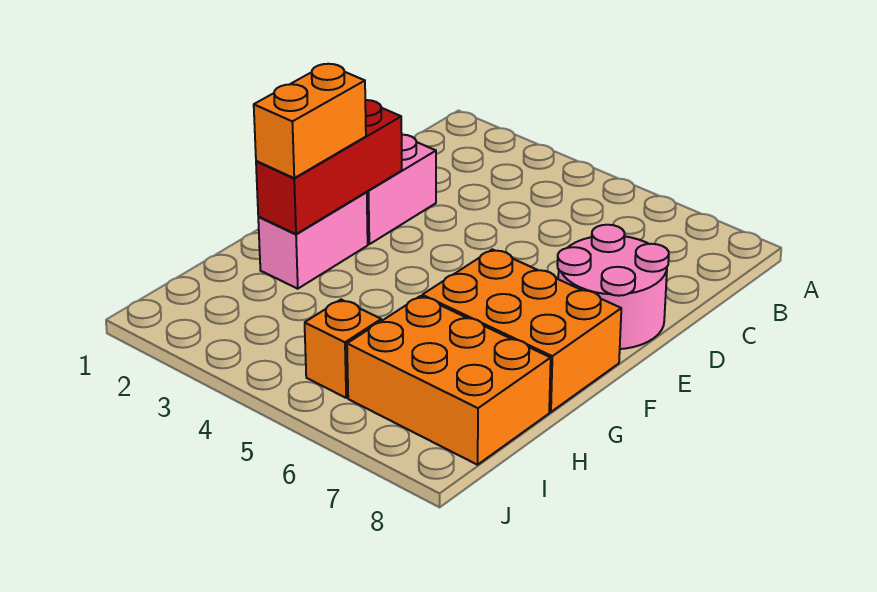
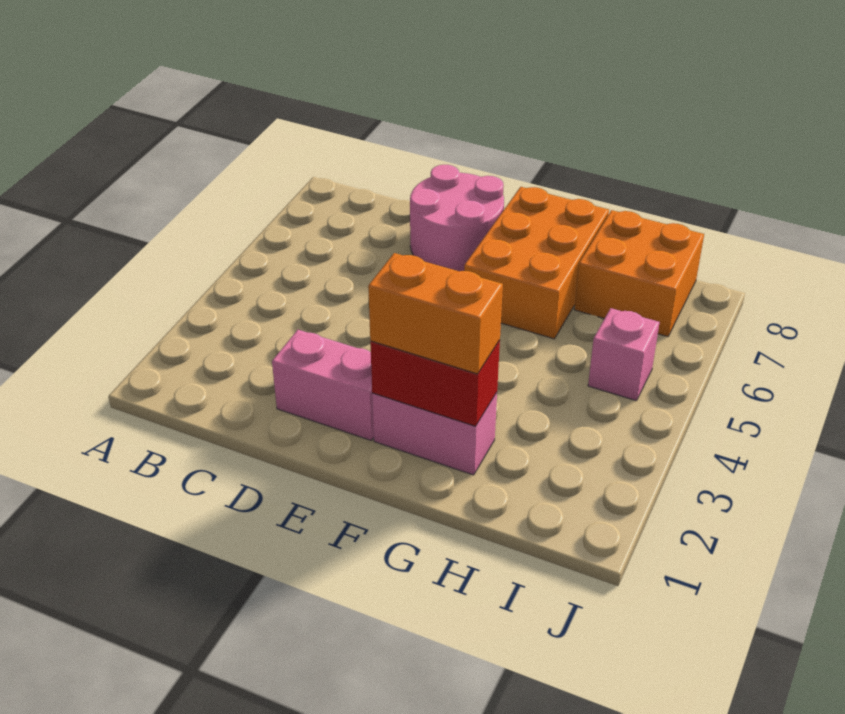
red brick E2:G2 level 2 -> red brick F2:G2 level 2
orange brick H6:I8 level 1 -> orange brick H7:I8 level 1
orange brick I5 level 1 -> pink brick I5 level 1

